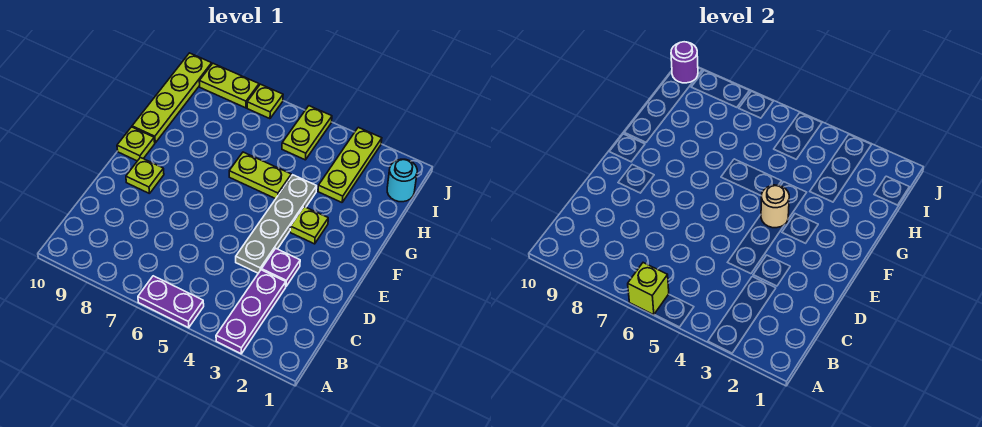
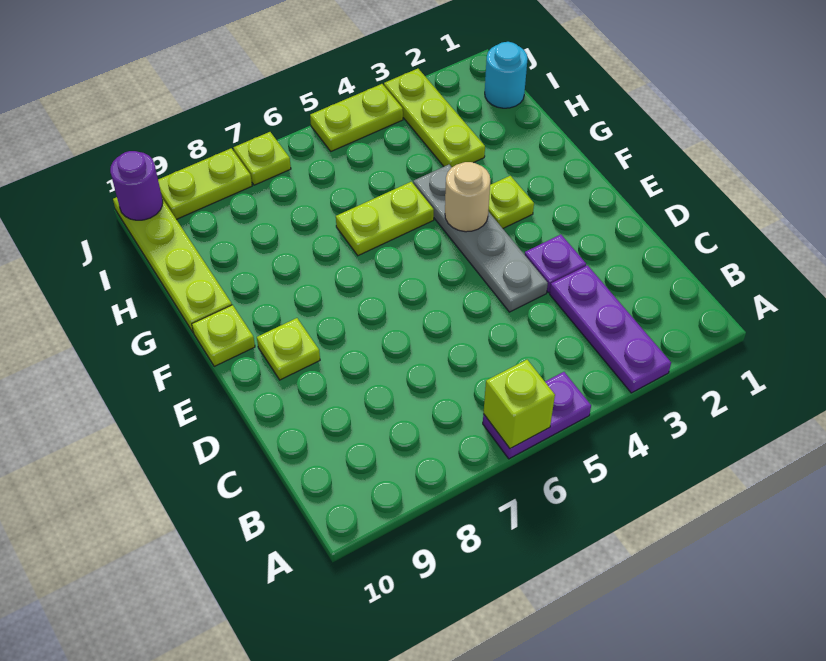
lime plate I5:J5 level 1 -> lime plate J4:J5 level 1

